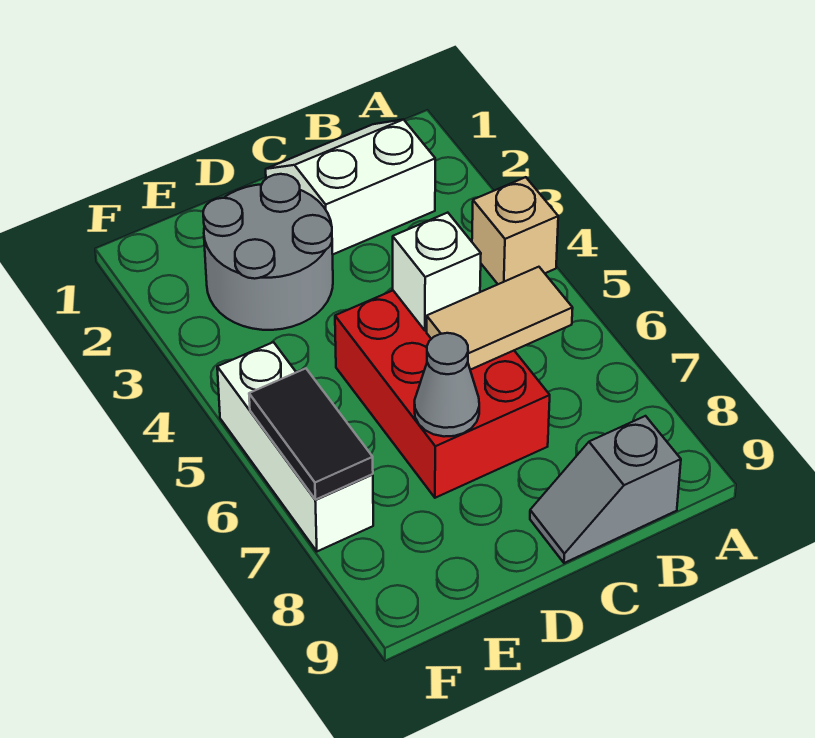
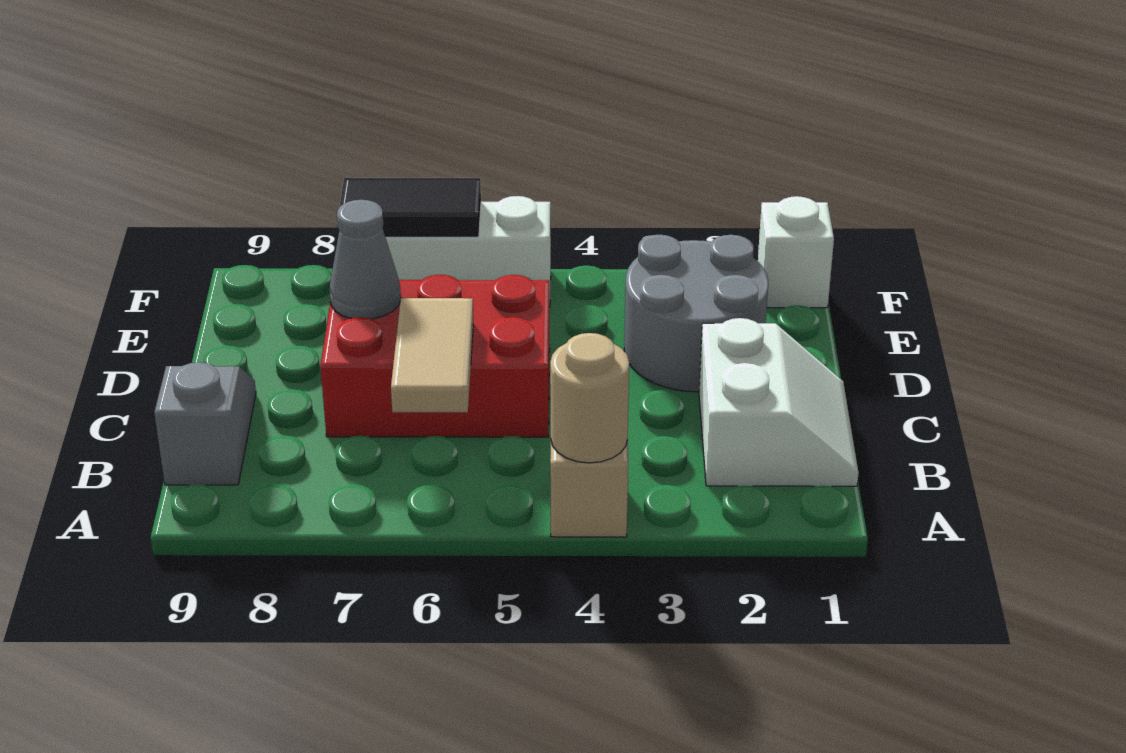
none -> tan round brick A4 level 2
white brick C5 level 2 -> white brick F1 level 1

